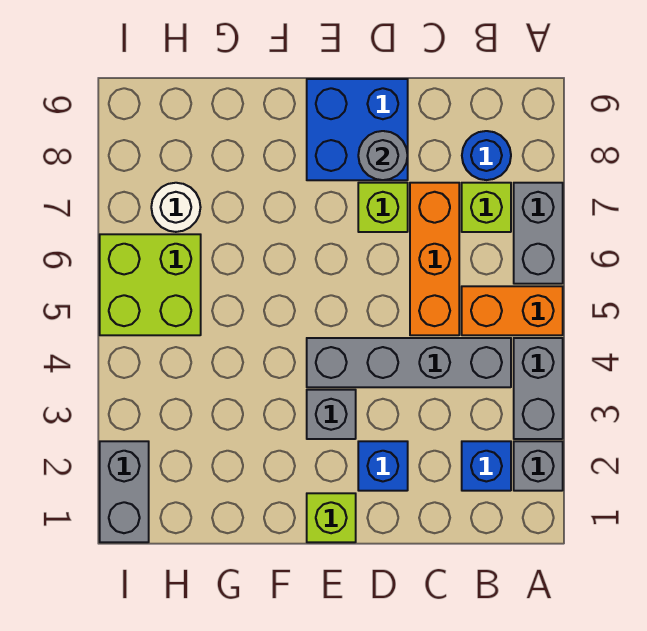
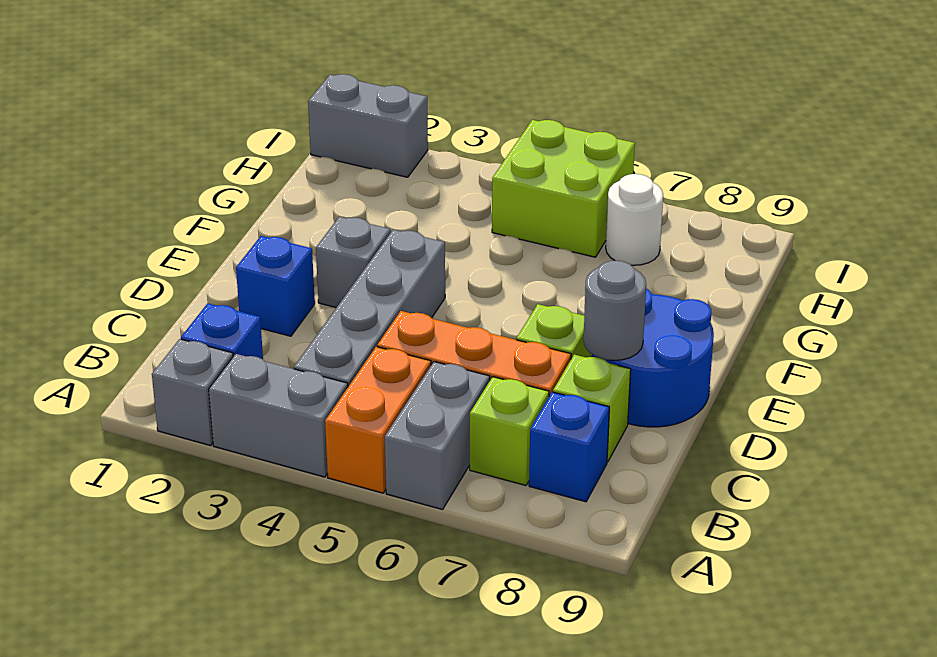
grey brick A6:A7 level 1 -> grey brick A6:B6 level 1
blue round brick B8 level 1 -> blue brick B8 level 1
blue brick D8:E9 level 1 -> blue round brick D8:E9 level 1
lime brick E1 level 1 -> lime brick C8 level 1

